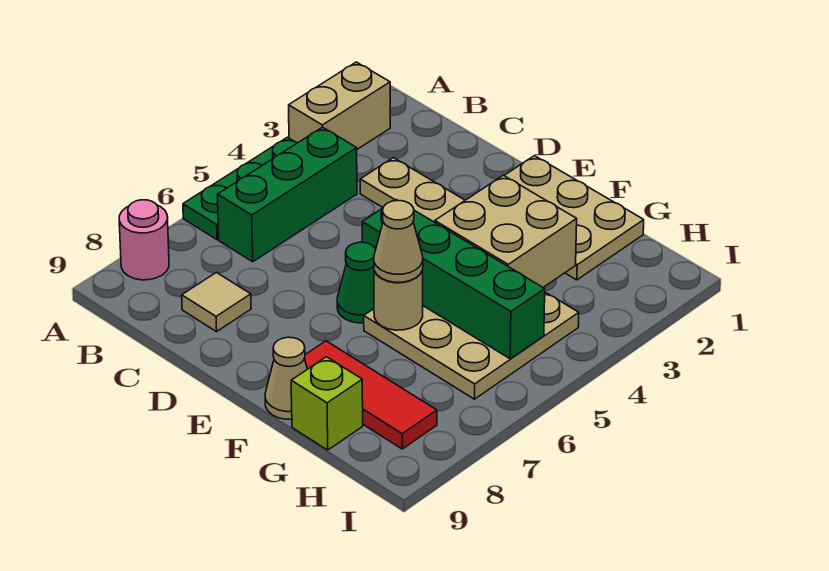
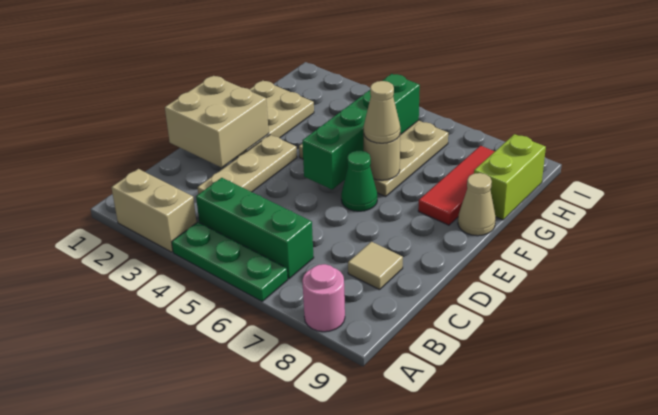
tan brick F3:G4 level 2 -> tan brick D1:E2 level 2
lime brick G9 level 1 -> lime brick G9:H9 level 1

